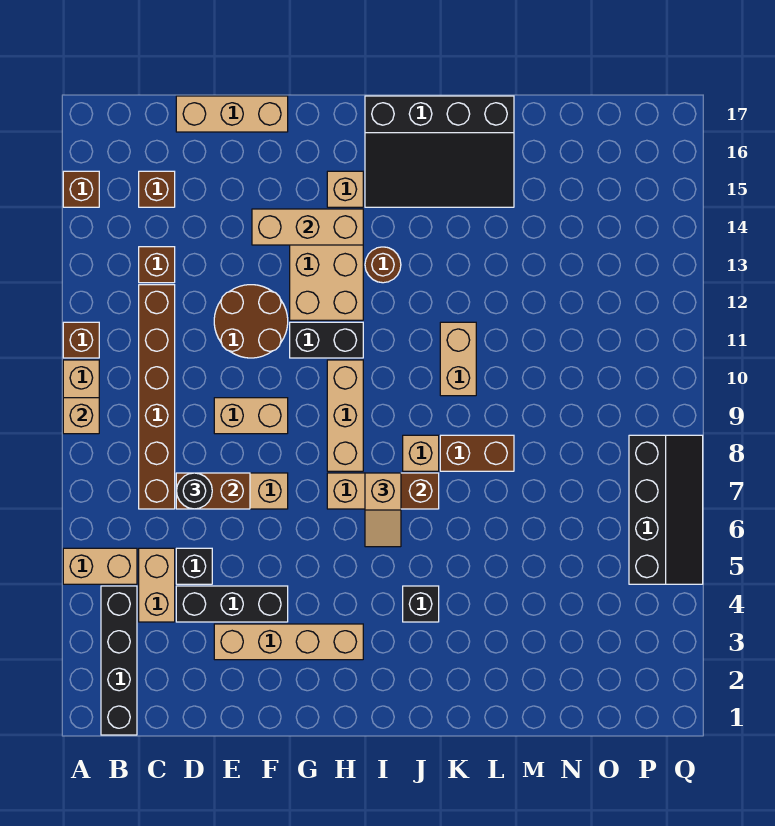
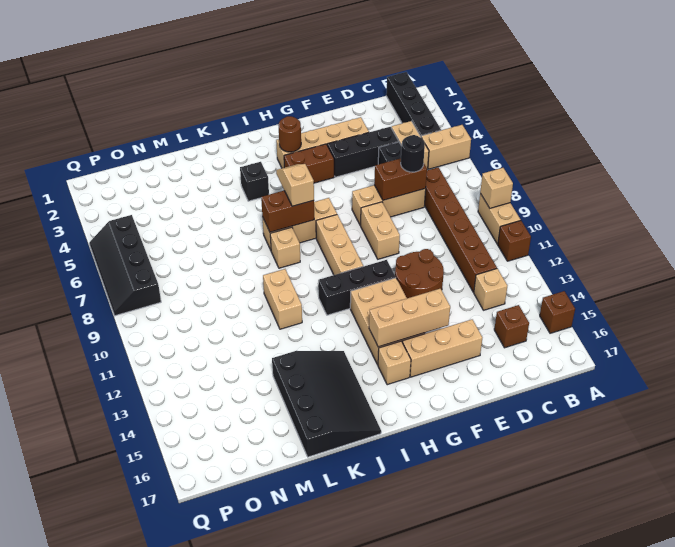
brown brick C13 level 1 -> tan brick C13 level 1
tan brick D17:F17 level 1 -> tan brick E15:G15 level 1
tan brick E9:F9 level 1 -> tan brick F8:F9 level 1
black brick G11:H11 level 1 -> black brick G11:I11 level 1
brown round brick I13 level 1 -> brown round brick H3 level 2
black slope I15:L17 level 1 top 17 -> black slope J14:L17 level 1 top L
brown brick K8:L8 level 1 -> brown brick G4:H4 level 1

